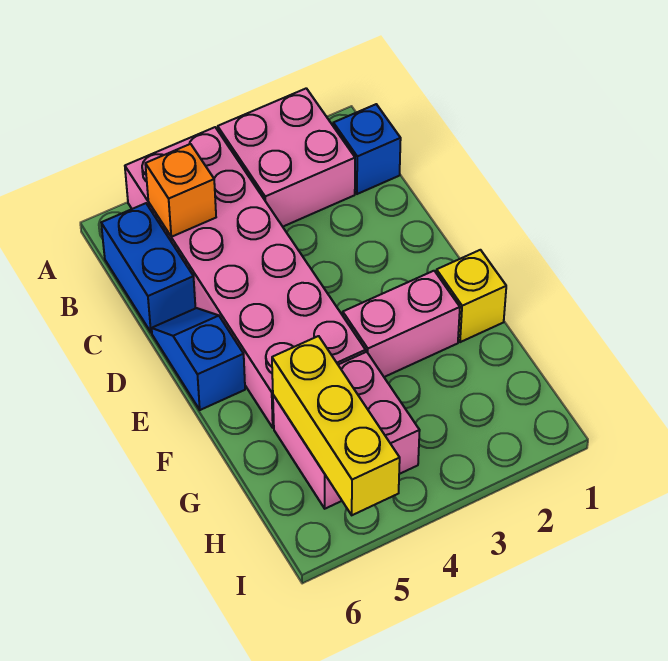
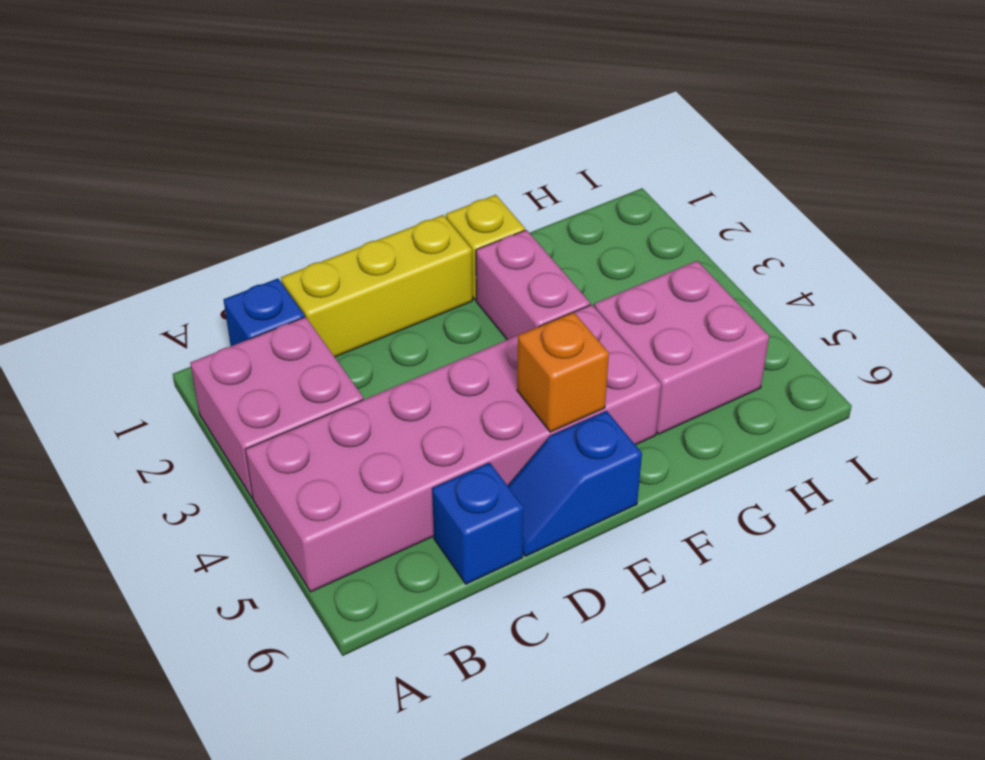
orange brick B5 level 2 -> orange brick E5 level 2
blue brick B6:C6 level 1 -> blue brick C6 level 1
yellow brick G5:I5 level 2 -> yellow brick C1:E1 level 1

